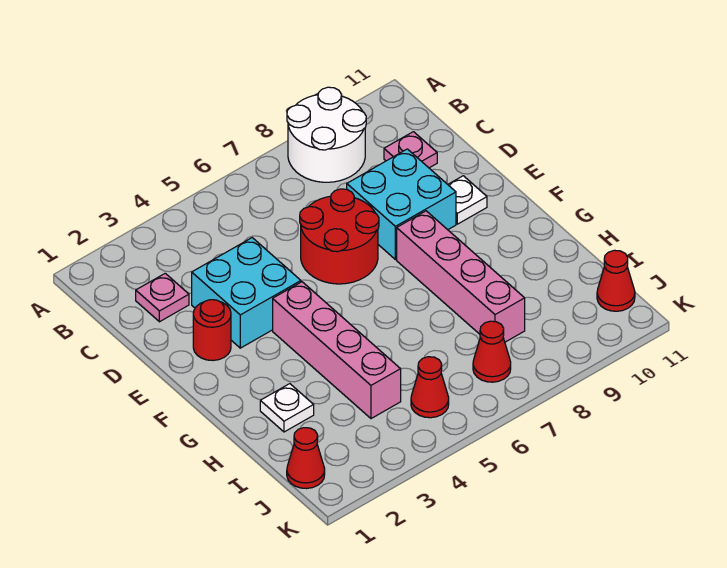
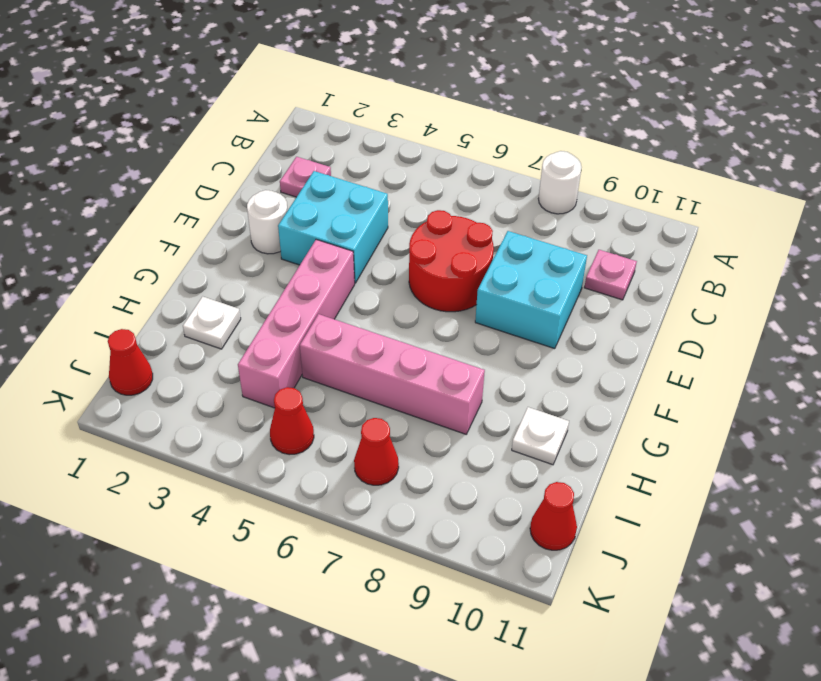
white round brick A8:B9 level 1 -> white round brick A8 level 1
red round brick E2 level 1 -> white round brick E2 level 1
white plate E10 level 1 -> white plate H10 level 1
pink brick F8:I8 level 1 -> pink brick H5:H8 level 1

